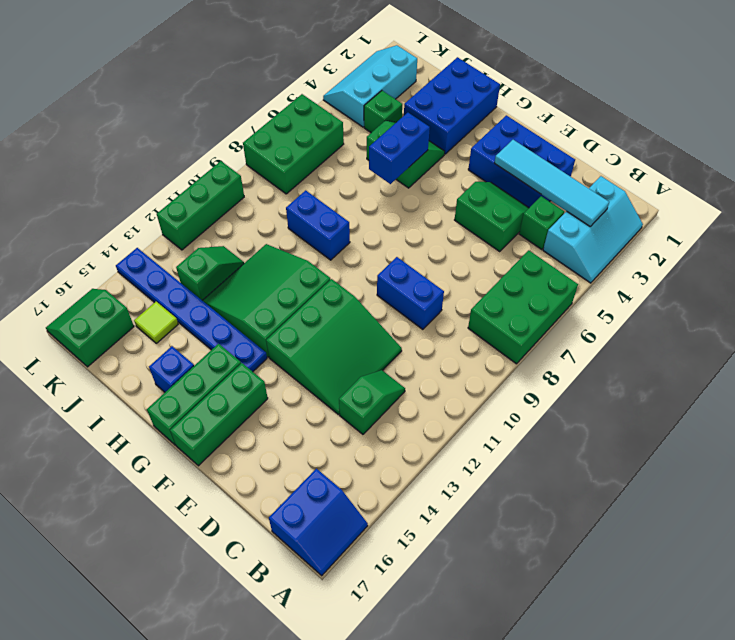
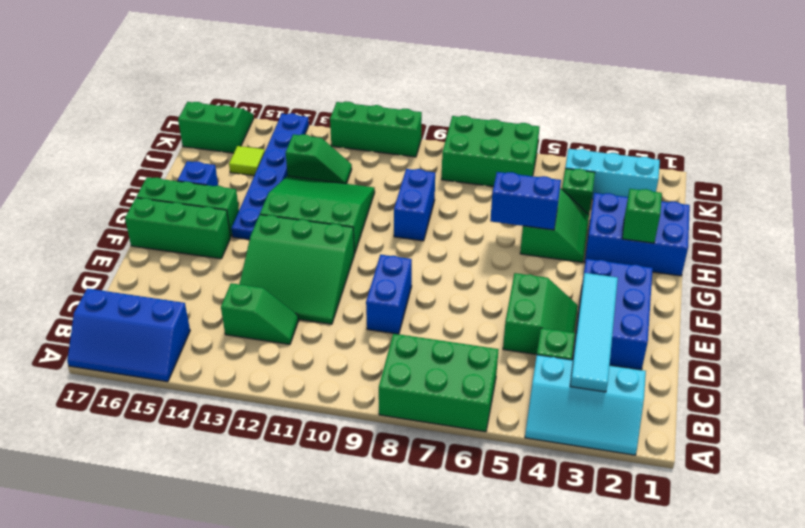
blue slope A16:B17 level 1 top B -> blue slope A15:B17 level 1 top B
none -> green brick H2 level 2

